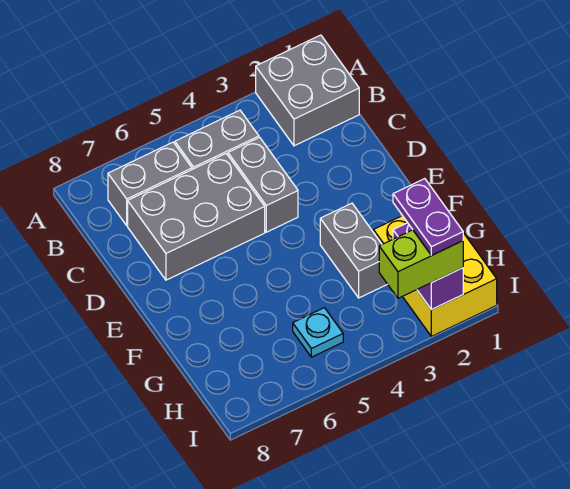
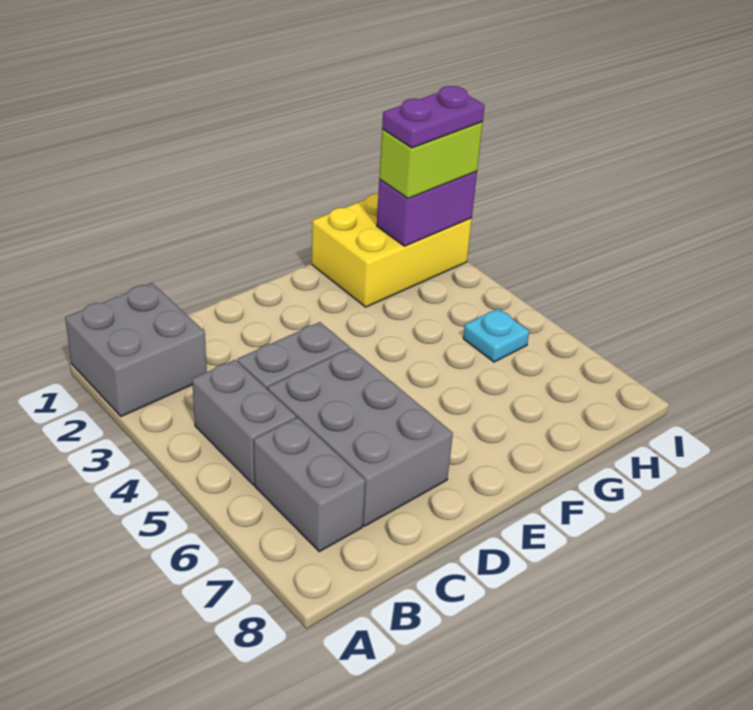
grey brick F3:G3 level 1 -> none
lime brick I2:I3 level 3 -> lime brick H2:I2 level 3

